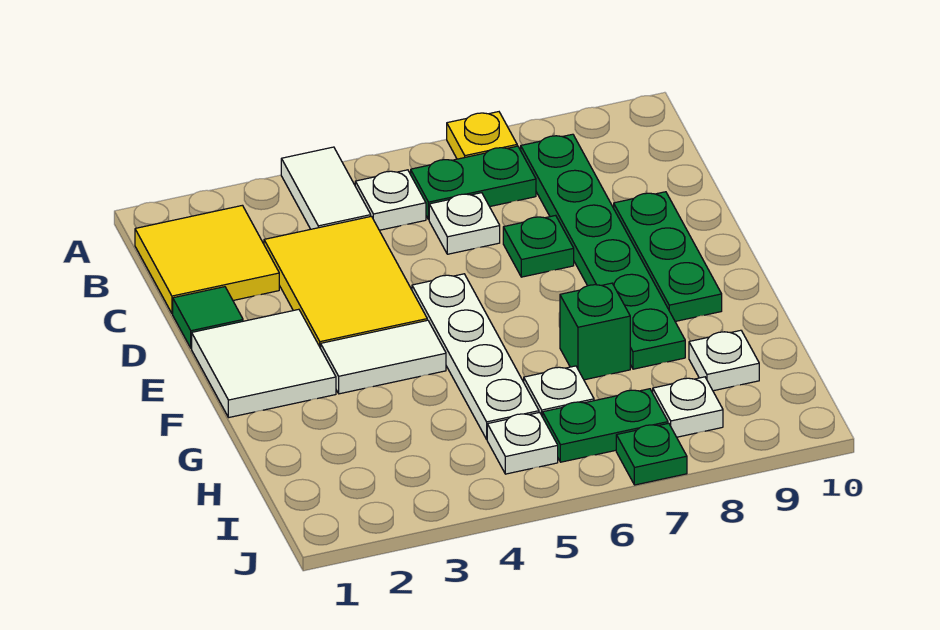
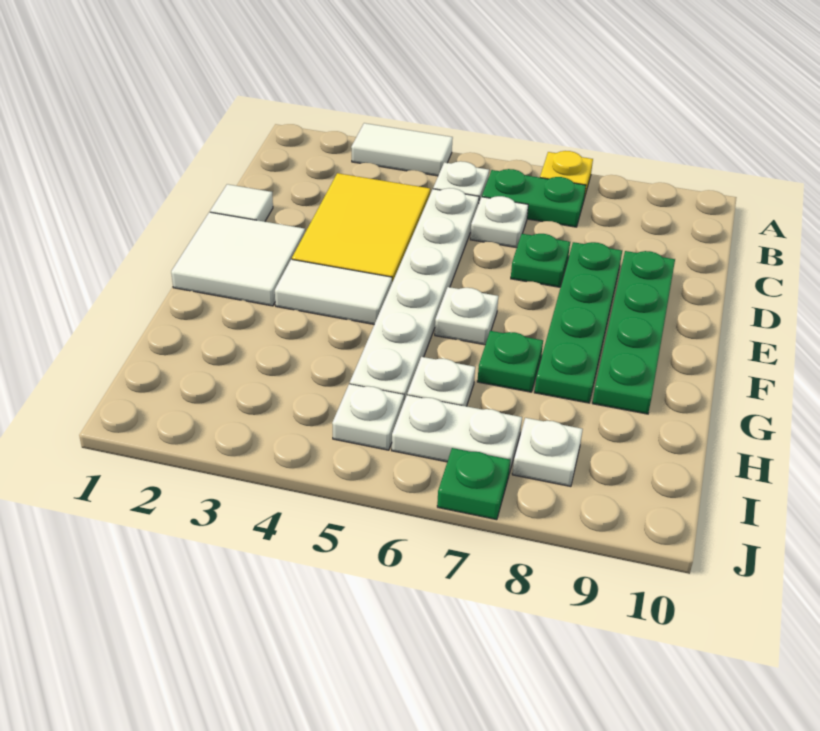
white tile A4:B4 level 1 -> white tile A3:A4 level 1
yellow tile B1:C2 level 1 -> none
green plate B8:G8 level 1 -> green plate D8:G8 level 1
green tile D1 level 1 -> white tile D1 level 1
green plate D9:F9 level 1 -> green plate D9:G9 level 1
white plate E5:H5 level 1 -> white plate C5:H5 level 1
green brick G7 level 1 -> green plate G7 level 1
white plate H9 level 1 -> white plate F6 level 1
green plate I6:I7 level 1 -> white plate I6:I7 level 1

